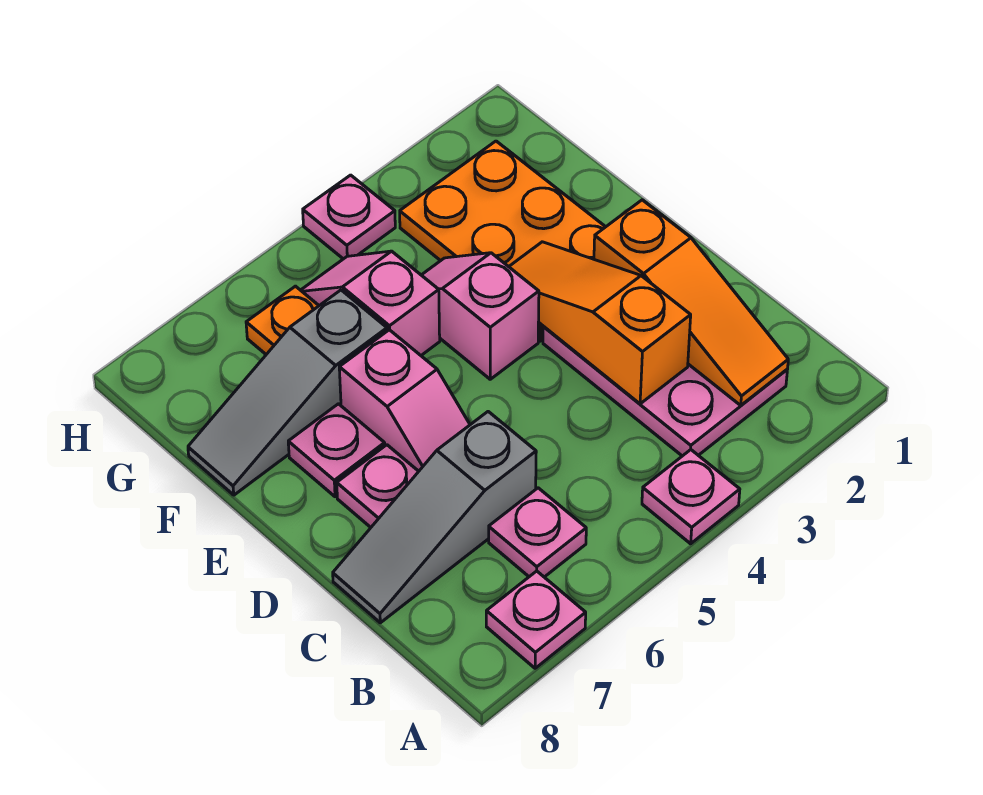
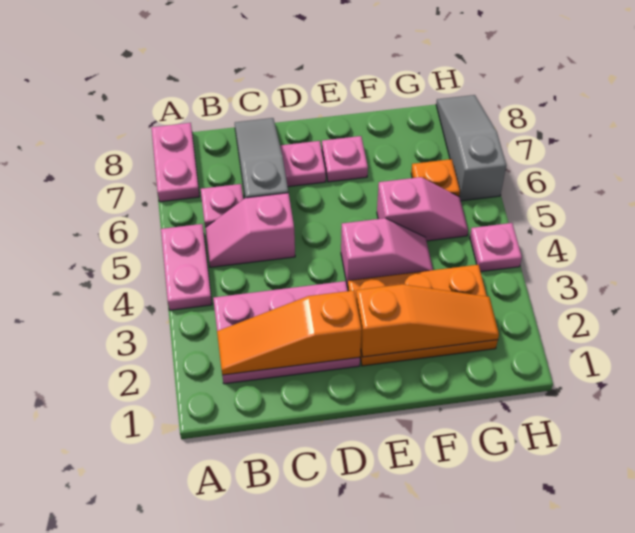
pink plate A4 level 1 -> pink plate A4:A5 level 1
pink plate A7 level 1 -> pink plate A7:A8 level 1
orange slope C3:E3 level 2 top C -> orange slope E2:G2 level 2 top E
pink slope D6:E6 level 1 top E -> pink slope B5:C5 level 1 top C
grey slope F6:F8 level 1 top 6 -> grey slope H6:H8 level 1 top 6

